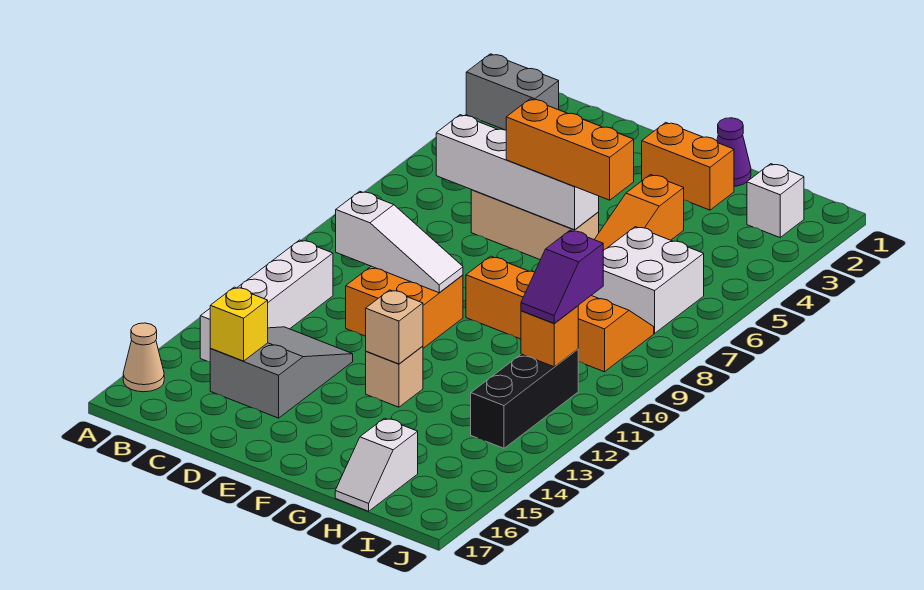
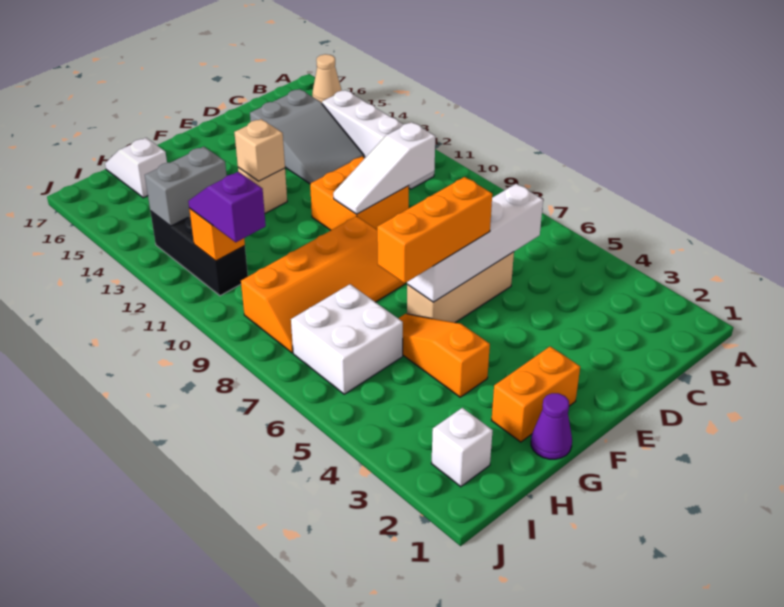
grey brick A2:B2 level 1 -> grey brick H13:I13 level 2
yellow brick C15 level 2 -> none

